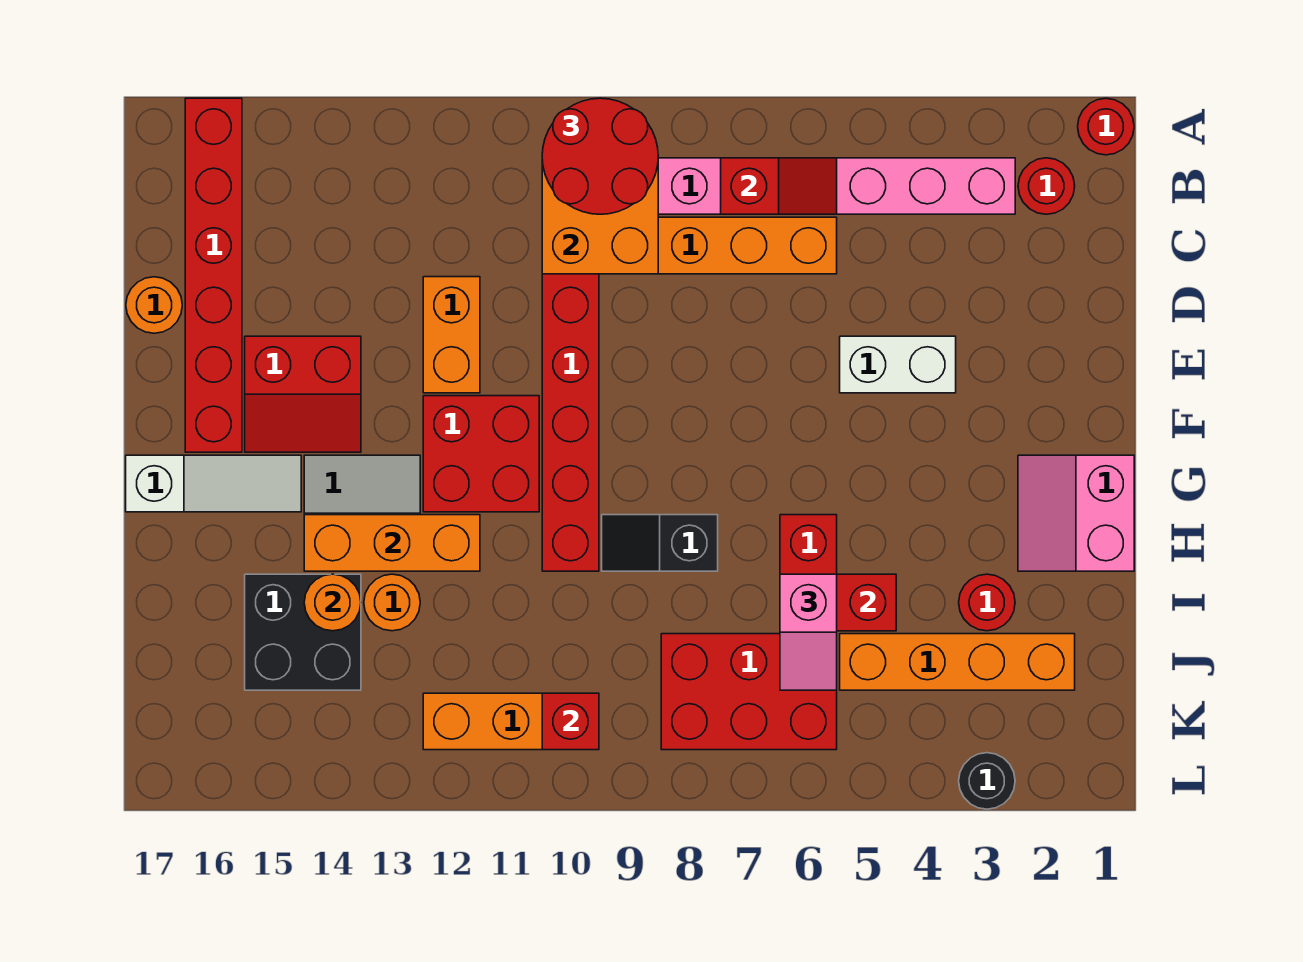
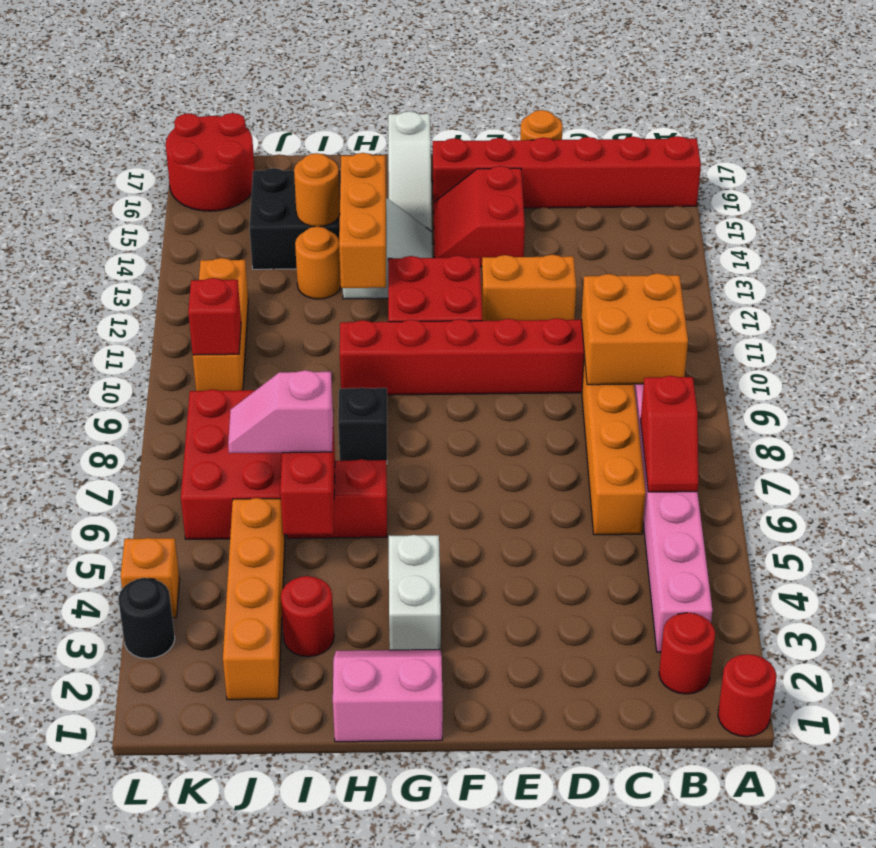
red round brick A9:B10 level 3 -> red round brick K16:L17 level 1
white brick E4:E5 level 1 -> white brick G3:G4 level 1
none -> orange brick L4 level 1

